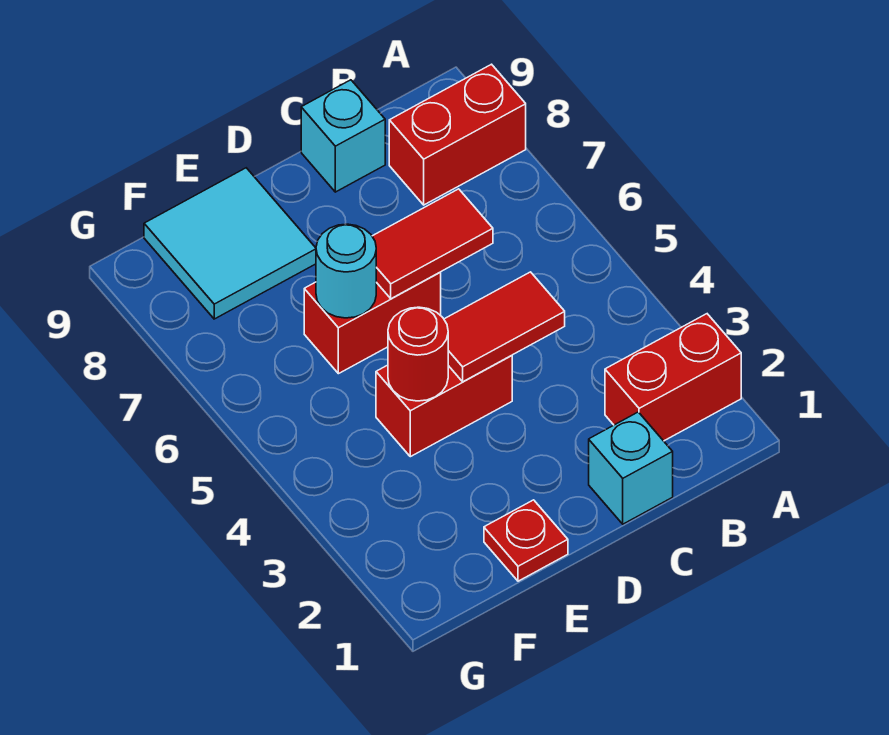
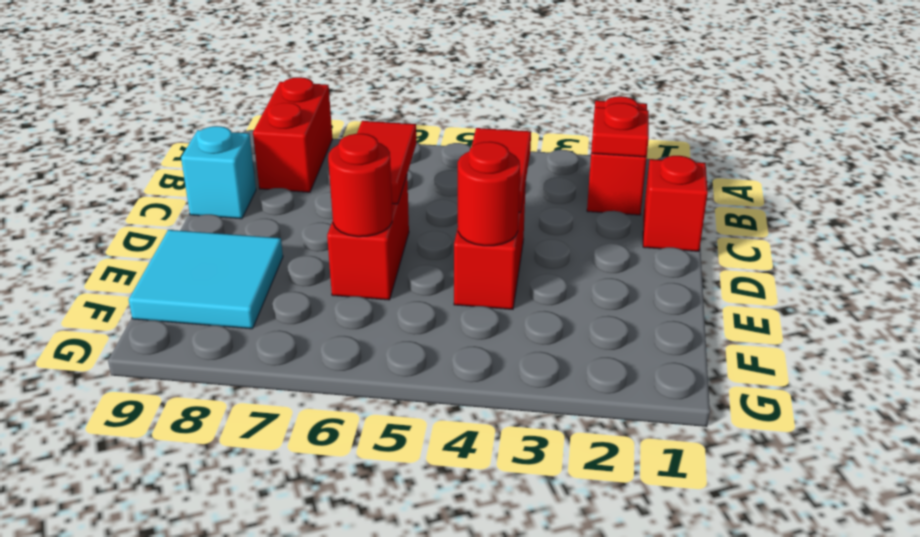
cyan brick C1 level 1 -> red brick C1 level 1
red plate E1 level 1 -> red plate B2 level 2
cyan round brick E6 level 2 -> red round brick E6 level 2

